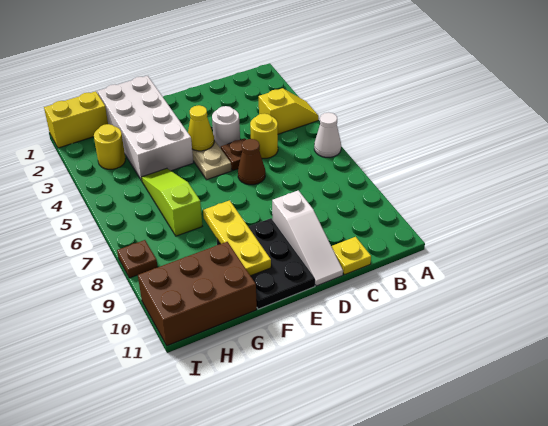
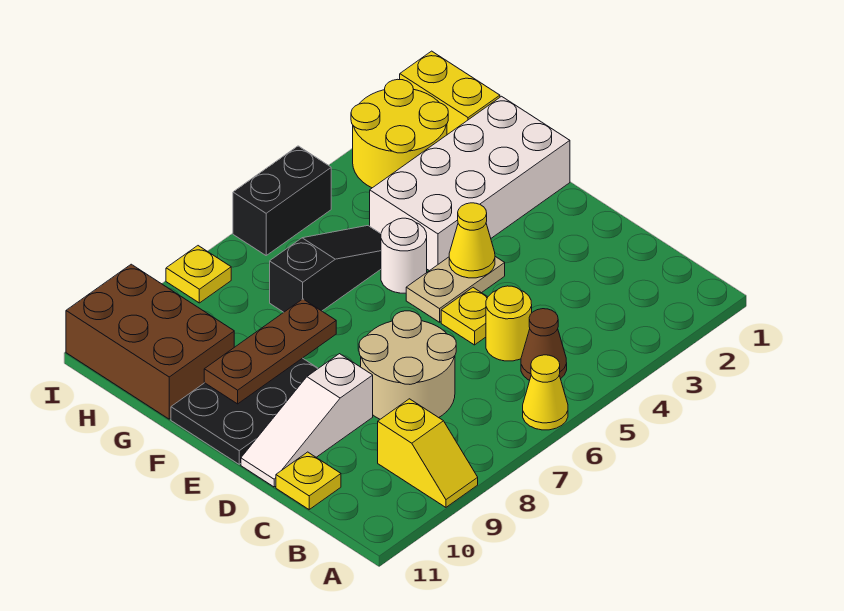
yellow slope A4:B4 level 1 top B -> yellow slope A9:B9 level 1 top B
white cone A6 level 1 -> yellow cone A6 level 1
none -> tan round brick C7:D8 level 1
white round brick D4 level 1 -> white round brick F5 level 1
brown plate D5 level 1 -> yellow plate D5 level 1
brown cone D6 level 1 -> brown cone B5 level 1
yellow plate F8:F10 level 2 -> brown plate F8:F10 level 2
lime slope G5:G7 level 1 top 7 -> black slope G5:G7 level 1 top 7
yellow round brick H3 level 1 -> yellow round brick H2:I3 level 1
none -> black brick I5:I6 level 1
brown plate I8 level 1 -> yellow plate I8 level 1

